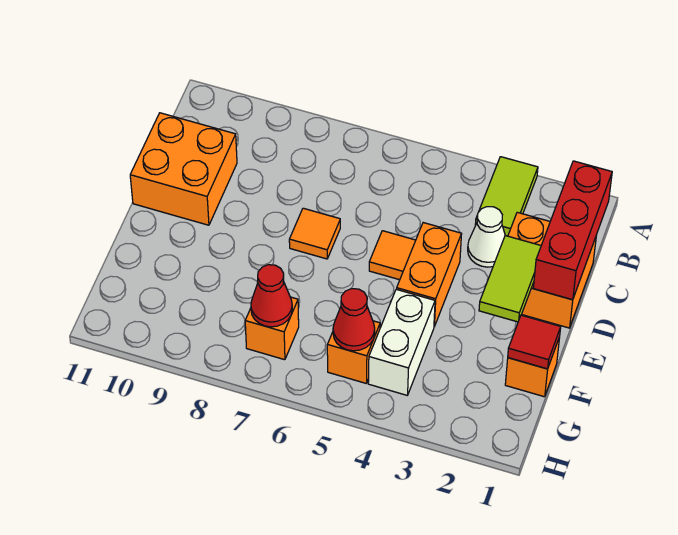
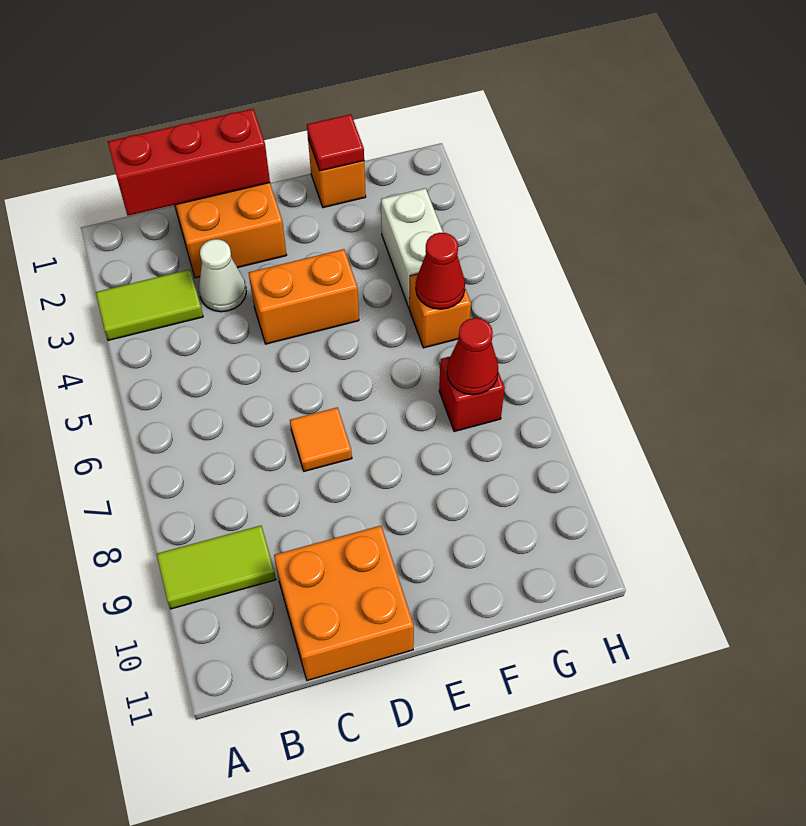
lime tile D2:E2 level 2 -> lime tile A9:B9 level 1
orange tile D5 level 1 -> none
white brick F4:G4 level 1 -> white brick G3:G4 level 1
orange brick G7 level 1 -> red brick G7 level 1

